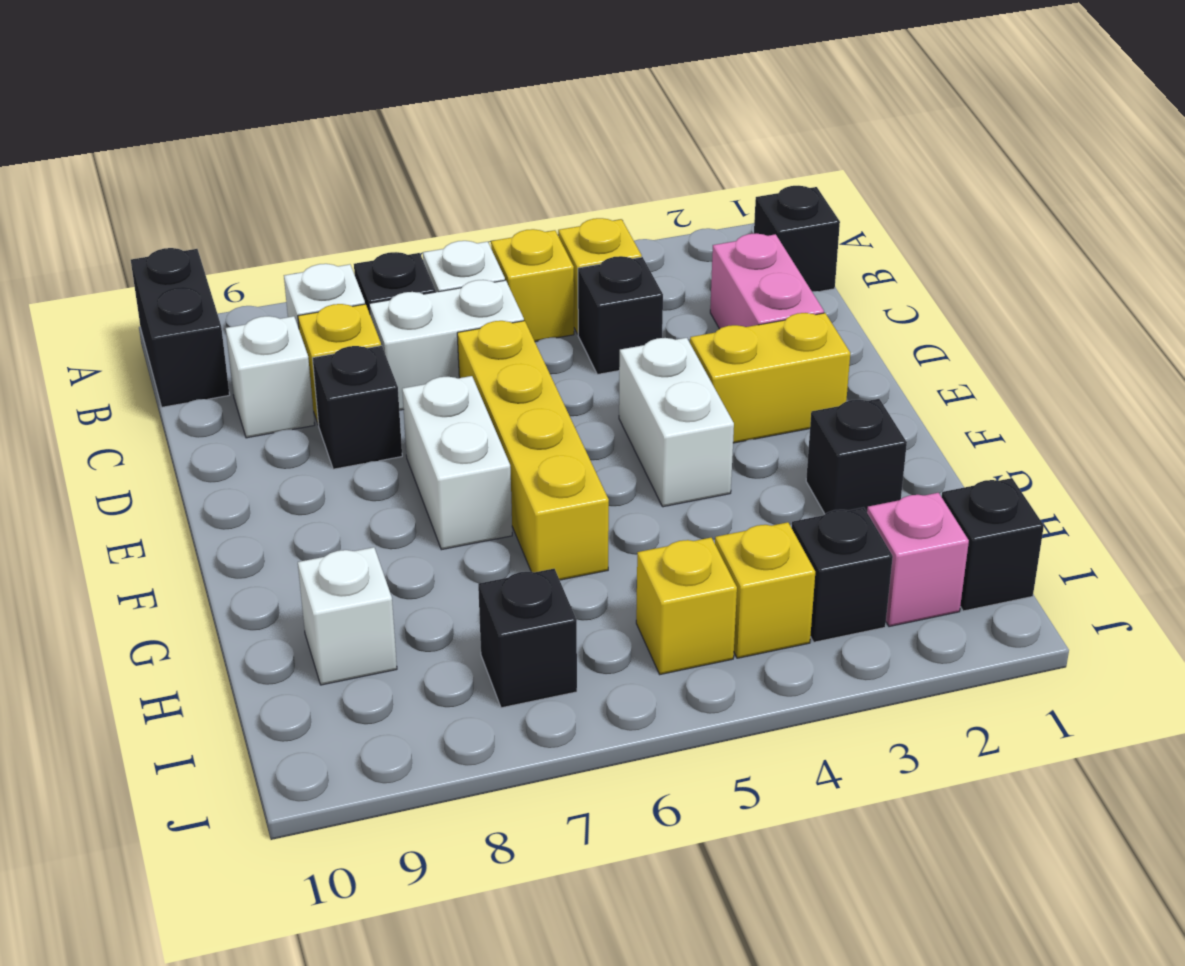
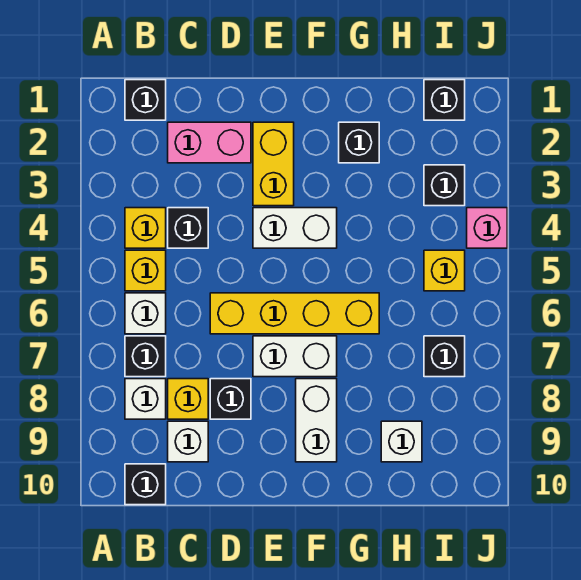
black brick A10:B10 level 1 -> black brick B10 level 1
white brick C6:C7 level 1 -> white brick F8:F9 level 1
pink brick I2 level 1 -> pink brick J4 level 1
yellow brick I4 level 1 -> none

